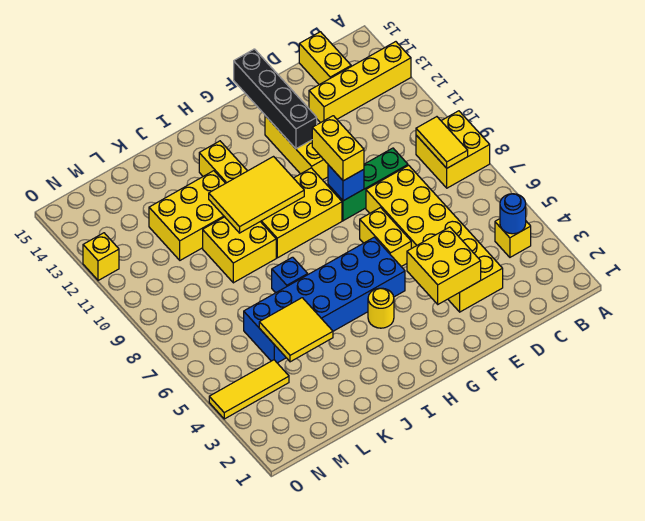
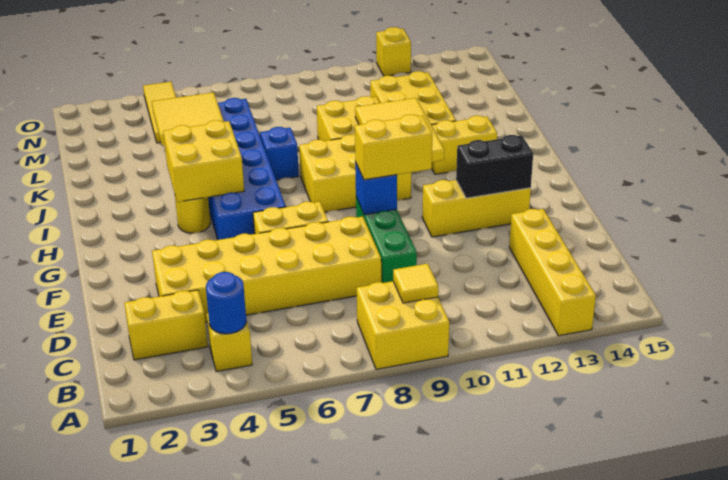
yellow tile B8:B9 level 2 -> yellow tile B9 level 2
yellow brick C14:C15 level 1 -> yellow brick C2:C3 level 1
yellow brick E3:F4 level 2 -> yellow brick H4:I5 level 2
black brick F12:F15 level 2 -> black brick F12:F13 level 2
yellow brick G9:I10 level 1 -> yellow brick H8:I10 level 1

